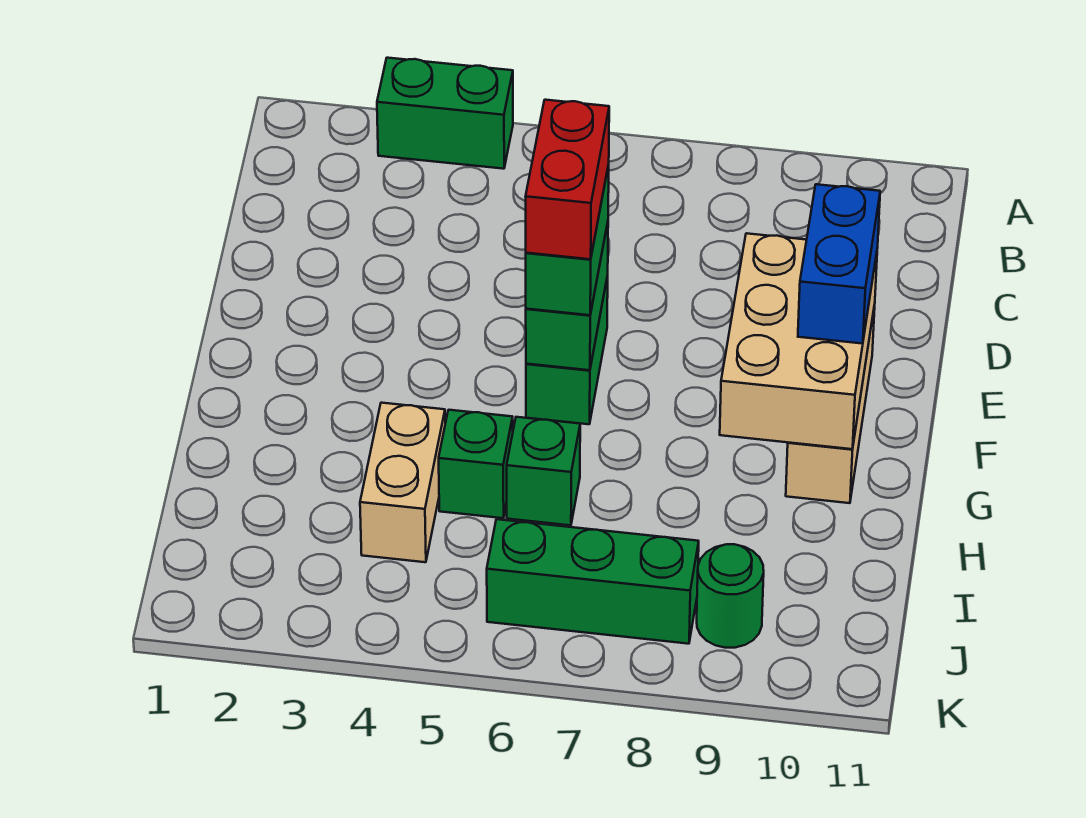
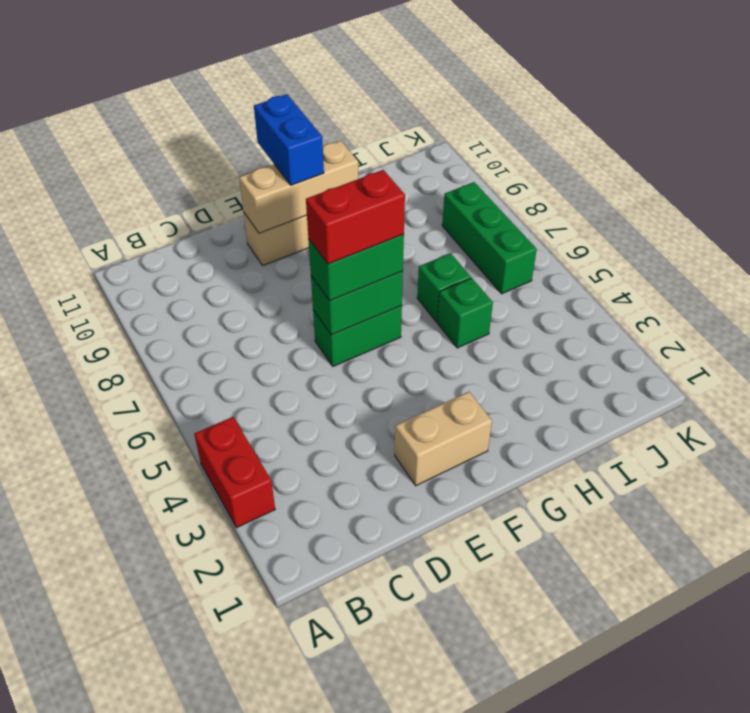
green brick A3:A4 level 1 -> red brick A3:A4 level 1
tan brick E9:G10 level 2 -> tan brick E10:G10 level 2
blue brick E10:F10 level 3 -> blue brick F10:F11 level 3
tan brick H4:I4 level 1 -> tan brick E2:F2 level 1
green round brick J9 level 1 -> none

